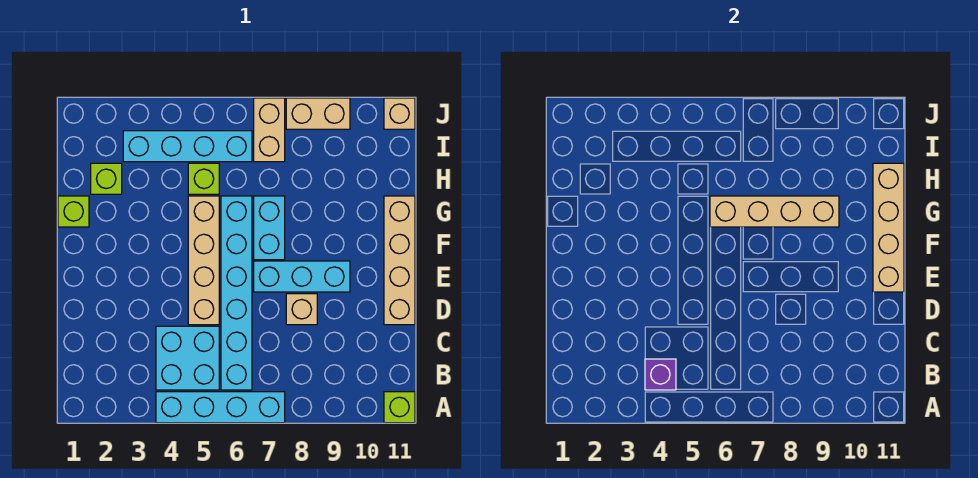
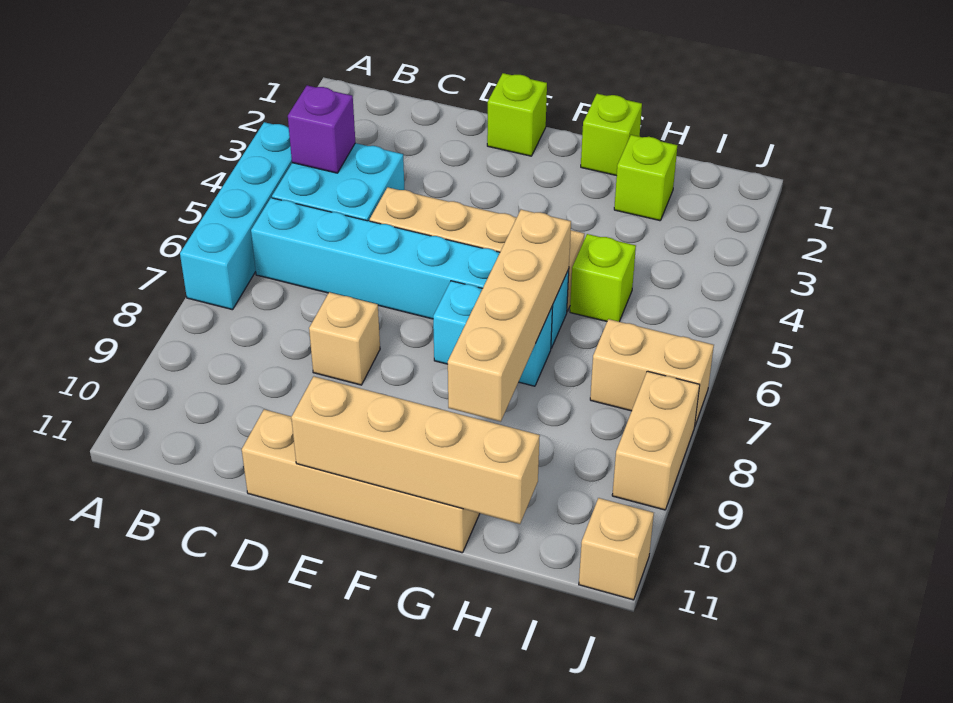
lime brick A11 level 1 -> lime brick E1 level 1
cyan brick E7:E9 level 1 -> none
cyan brick I3:I6 level 1 -> none

